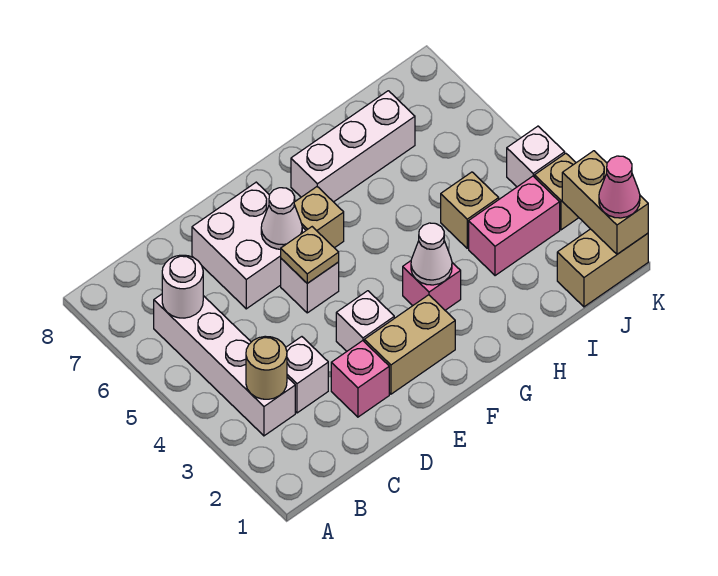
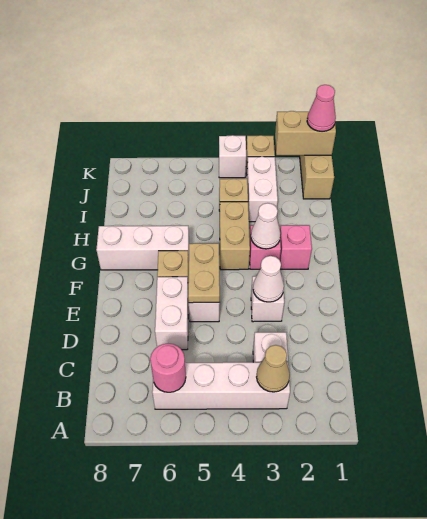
tan round brick B3 level 2 -> tan cone B3 level 2
white round brick B6 level 2 -> pink round brick B6 level 2
pink brick D2 level 1 -> pink brick G2 level 1
white brick D6:E7 level 1 -> white brick D6:E6 level 1
tan brick E2:F2 level 1 -> tan brick G4:H4 level 1
tan plate E5 level 2 -> tan plate E5:F5 level 2
white cone E6 level 2 -> white cone E3 level 2
white brick G7:I7 level 1 -> white brick G6:G8 level 1
pink brick I3:J3 level 1 -> white brick I3:J3 level 1

